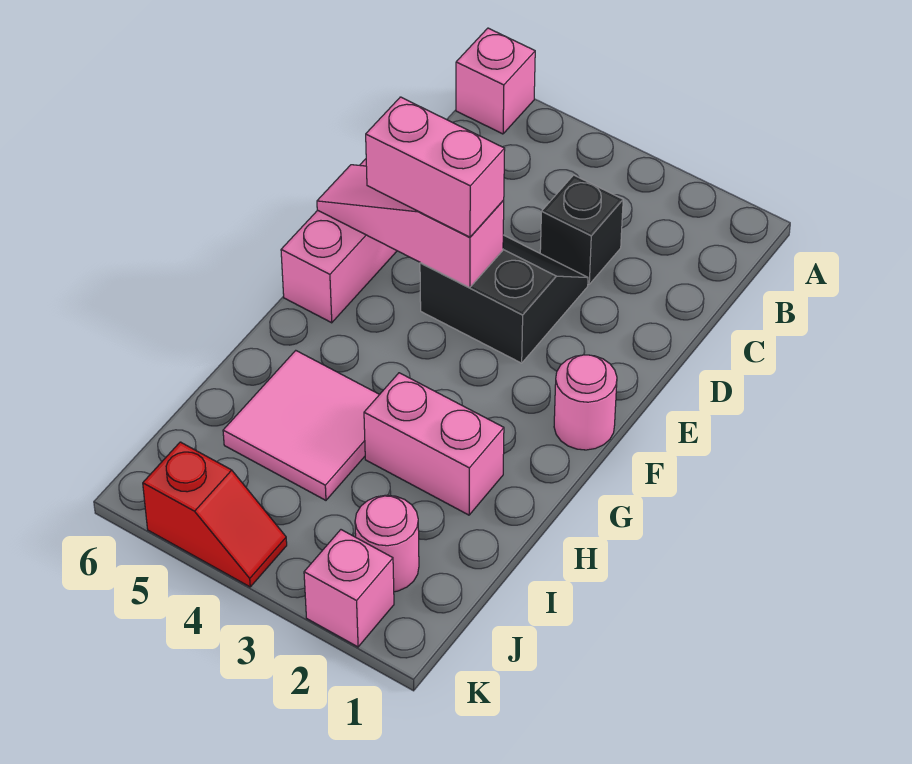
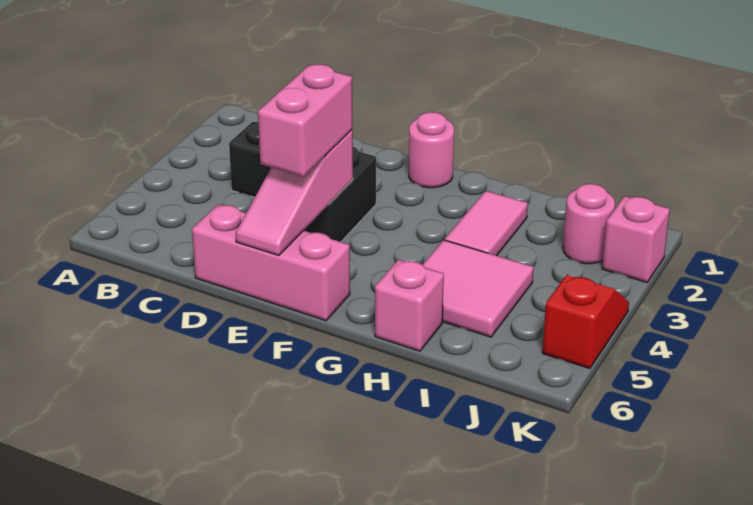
pink brick A6 level 1 -> pink brick H6 level 1
pink brick H2:H3 level 1 -> pink tile H2:H3 level 1

